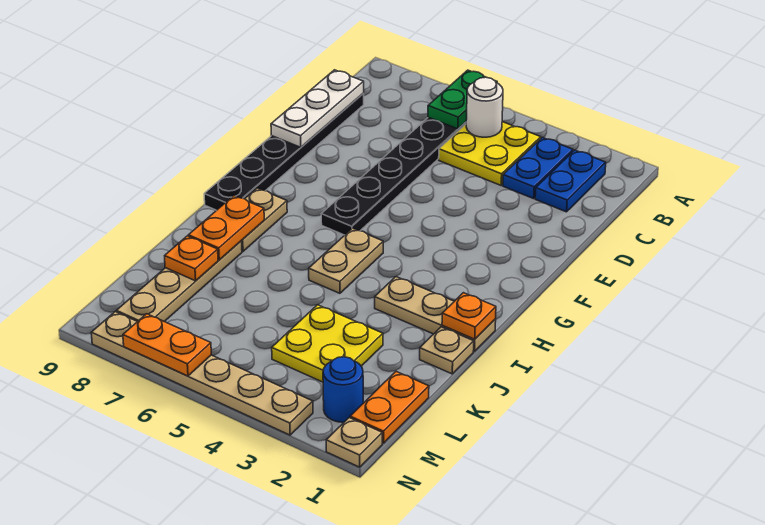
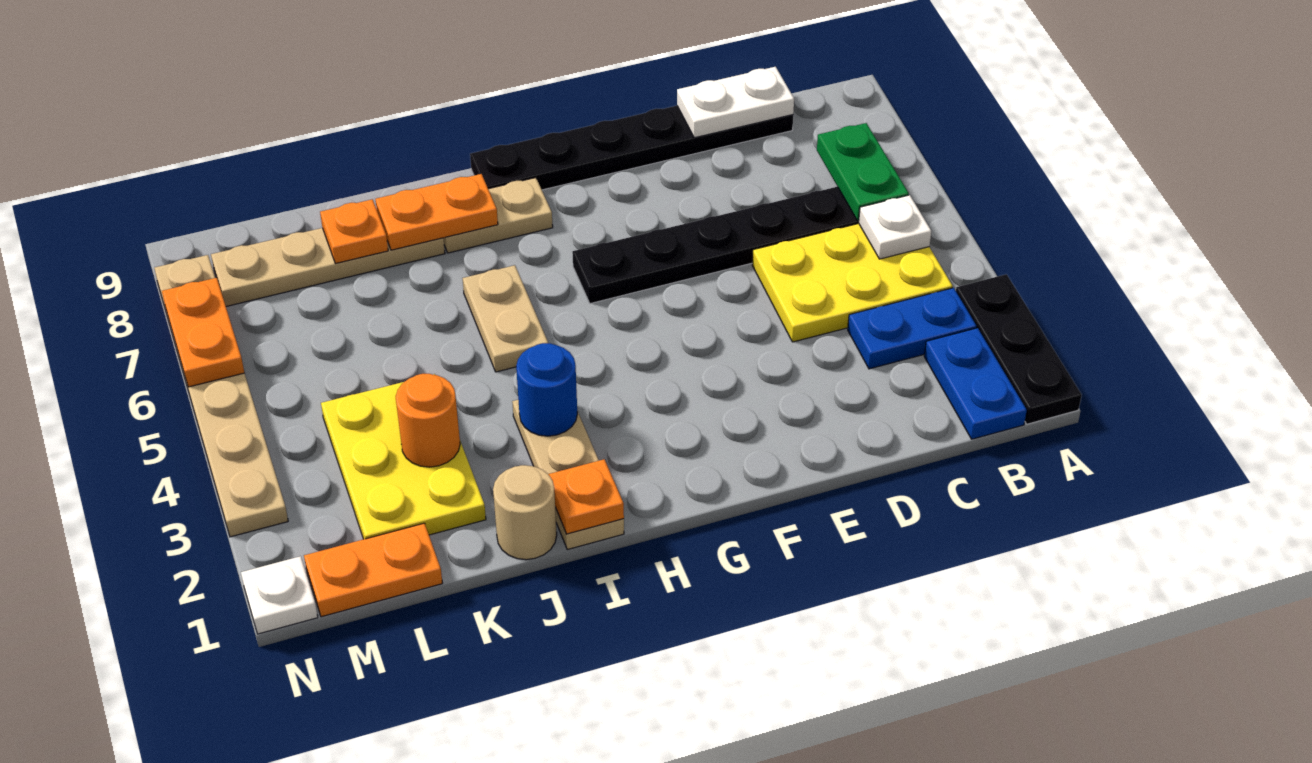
none -> black plate A1:A3 level 1
green plate A6:B6 level 2 -> green plate B6:B7 level 2
blue plate B2:C2 level 1 -> blue plate B1:B2 level 1
yellow plate B4:C5 level 1 -> yellow plate B4:D5 level 1
white round brick B5 level 2 -> white plate B5 level 2
white plate C9:E9 level 2 -> white plate C9:D9 level 2
tan plate H5:I5 level 1 -> tan plate I5:I6 level 1
tan plate J1 level 1 -> tan round brick J1 level 1
yellow plate K3:L4 level 1 -> yellow plate K2:L4 level 1
none -> orange round brick K3 level 2
blue round brick M2 level 1 -> blue round brick I3 level 2
tan plate N1 level 1 -> white plate N1 level 1

